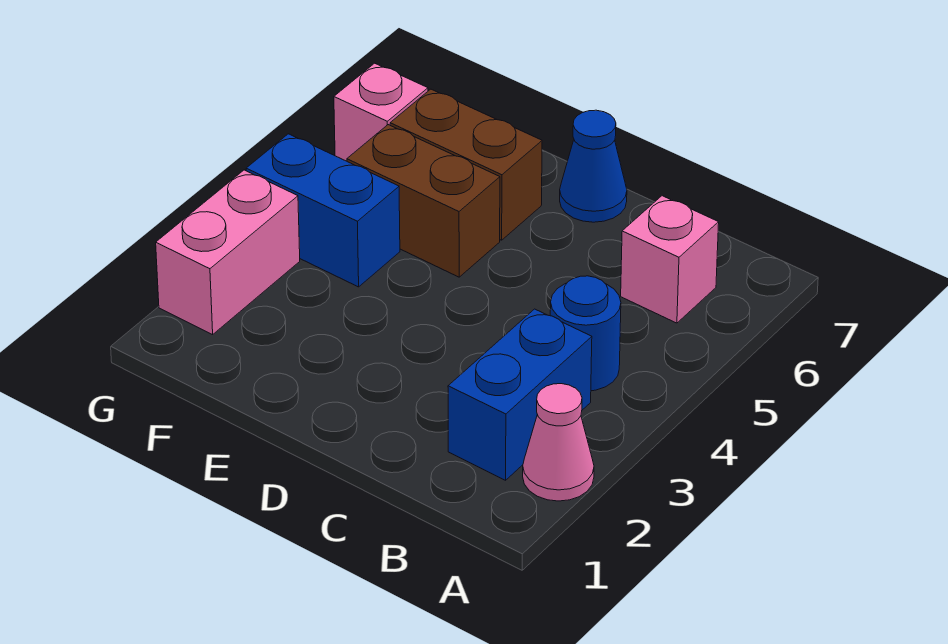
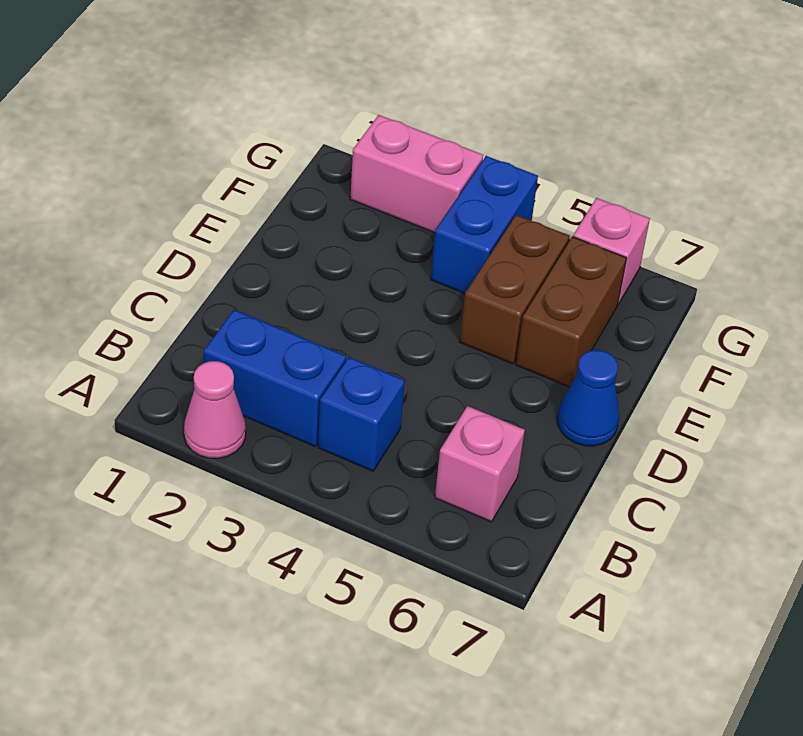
blue round brick B4 level 1 -> blue brick B4 level 1

